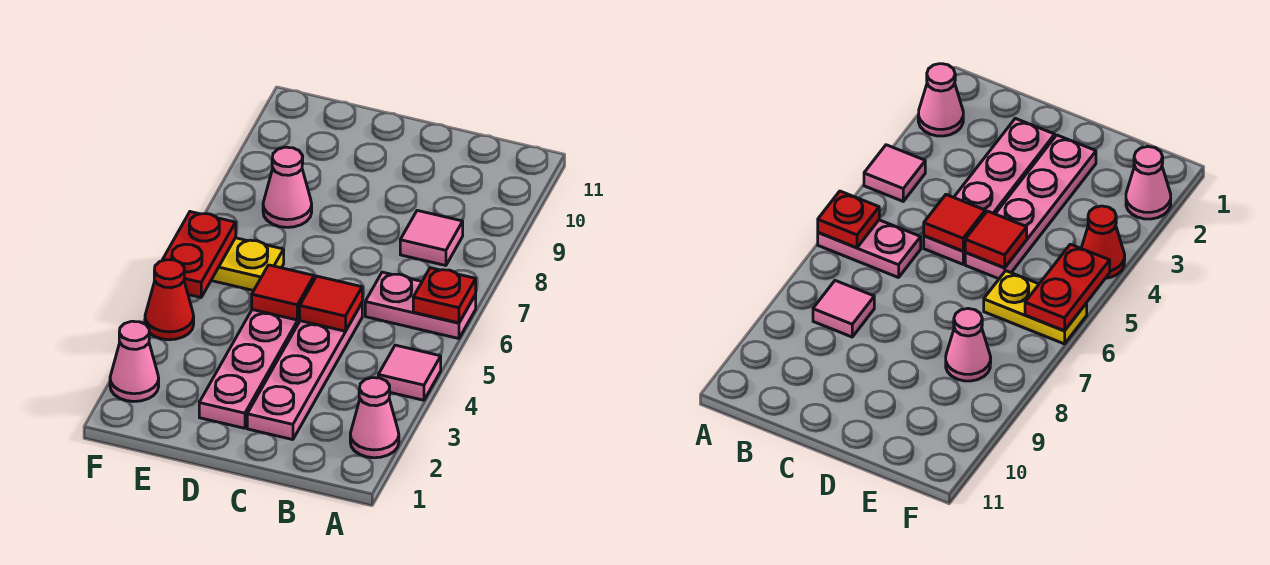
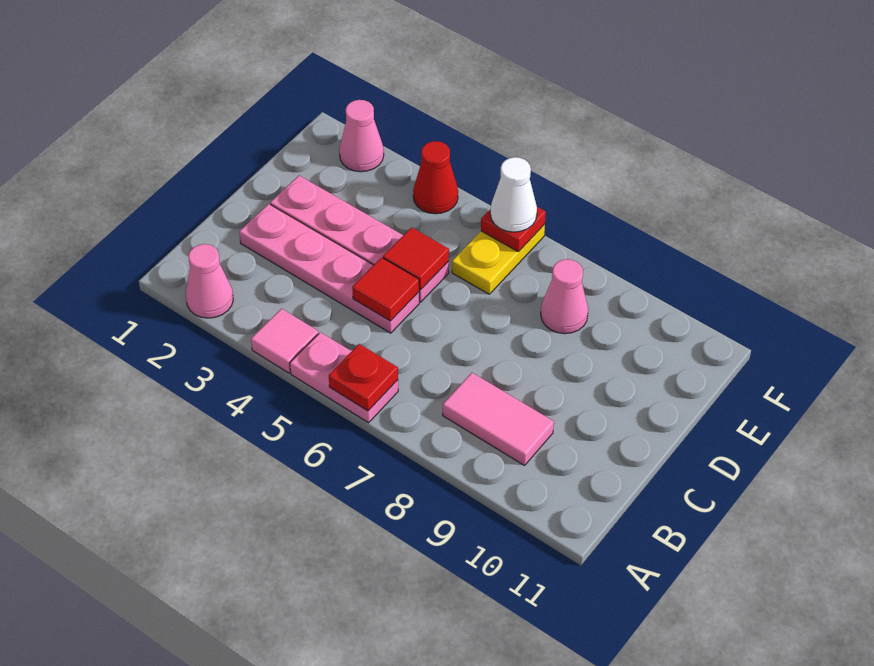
pink plate A6:B6 level 1 -> pink plate A5:A6 level 1
pink tile B8 level 1 -> pink tile B8:B9 level 1
red plate F5:F6 level 2 -> red plate F6 level 2
none -> white cone F6 level 3

